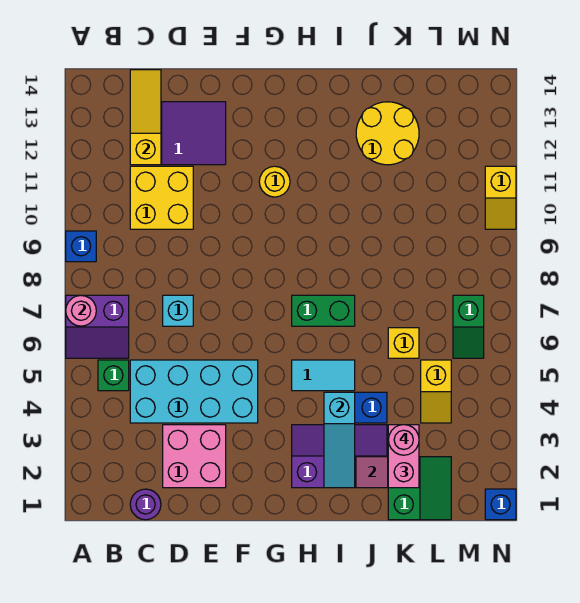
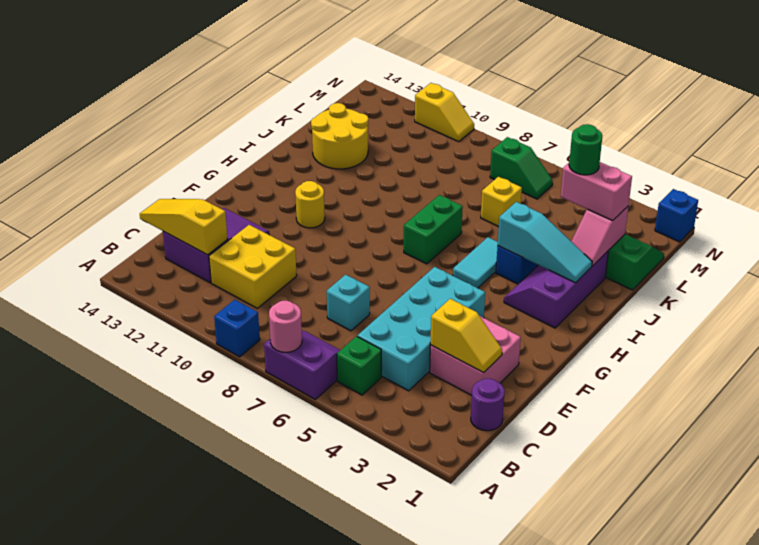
purple slope A6:B7 level 1 top 7 -> purple slope A6:B7 level 1 top A
pink round brick K3 level 4 -> green round brick K3 level 4
yellow slope L4:L5 level 1 top 5 -> yellow slope D2:D3 level 2 top 3

